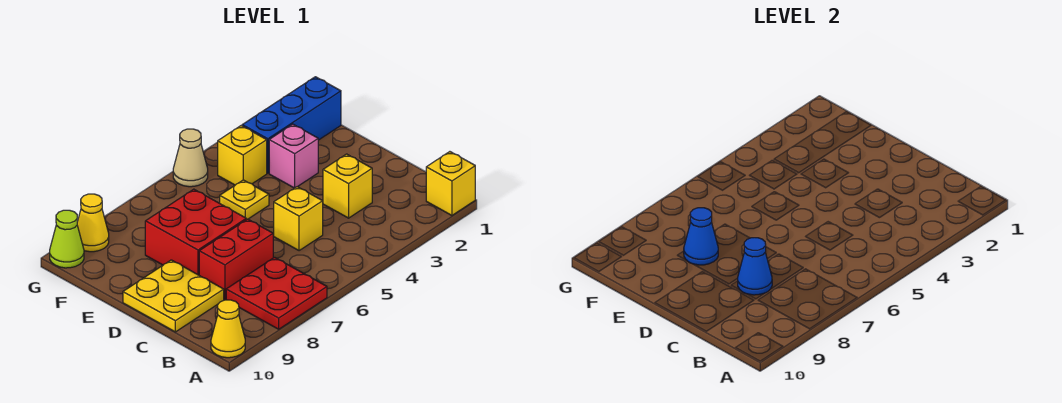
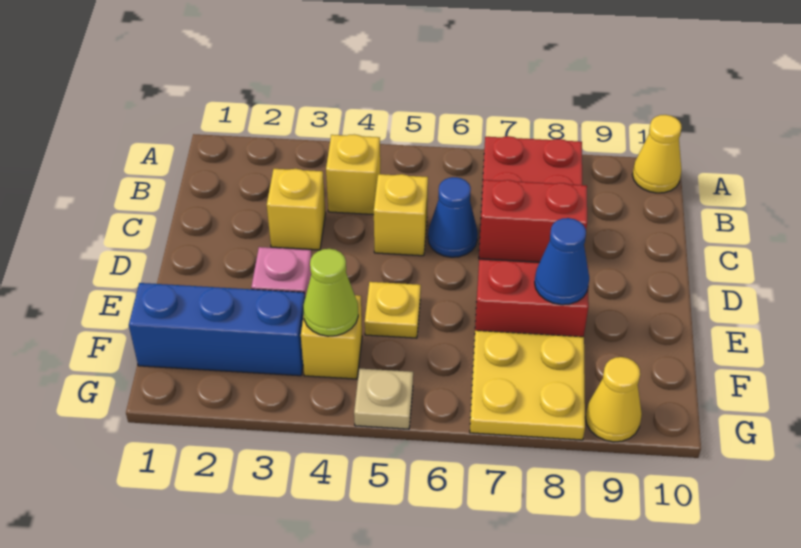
yellow brick A1 level 1 -> yellow brick B4 level 1
blue cone C8 level 2 -> blue cone C6 level 1
yellow plate C9:D10 level 1 -> yellow plate F7:G8 level 1
red brick D7:E8 level 1 -> red brick E7:E8 level 1
tan cone G5 level 1 -> tan plate G5 level 1
lime cone G10 level 1 -> lime cone F4 level 2

